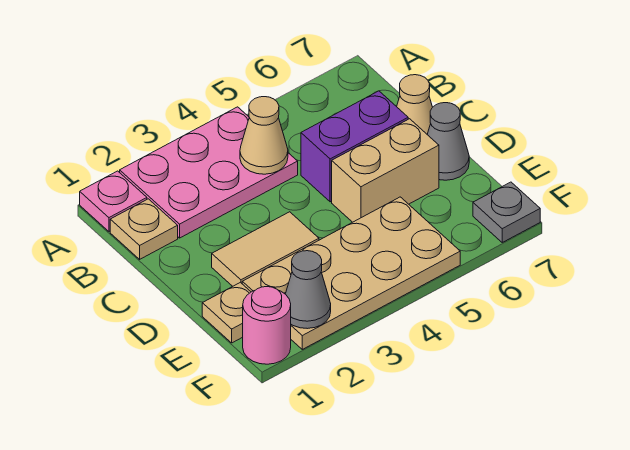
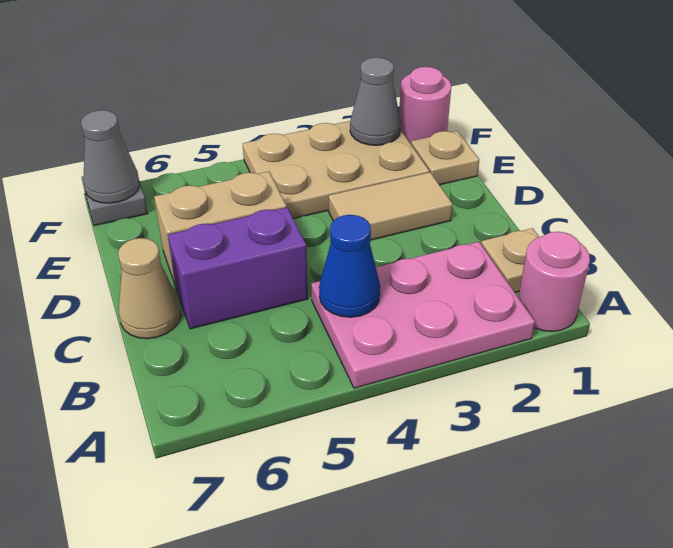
pink plate A1 level 1 -> pink round brick A1 level 1
tan cone B4 level 2 -> blue cone B4 level 2
grey cone D7 level 1 -> grey cone F7 level 2
tan plate E2:F5 level 1 -> tan plate E2:F4 level 1

